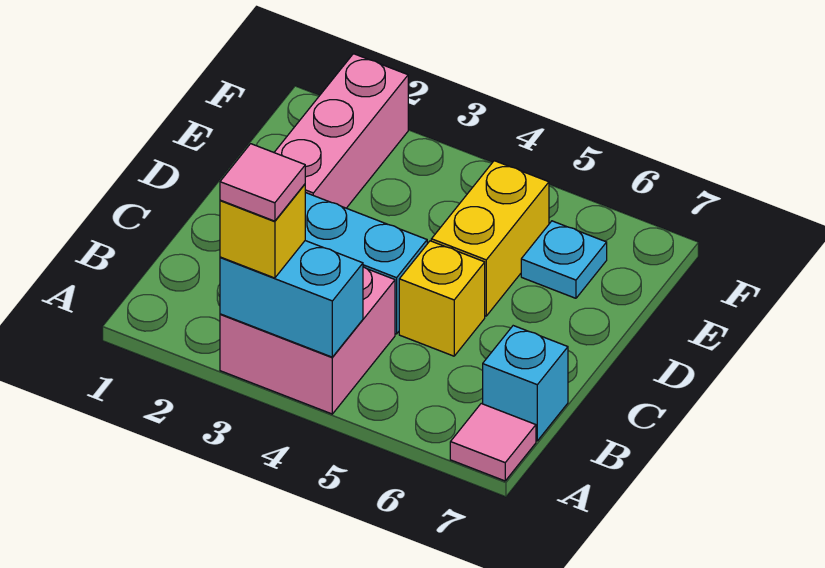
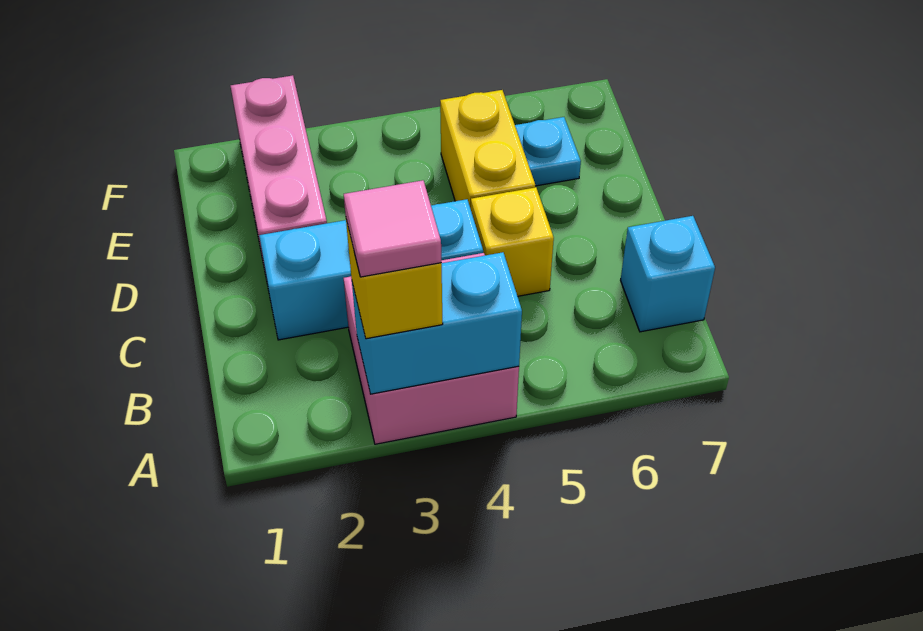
pink tile A7 level 1 -> none

